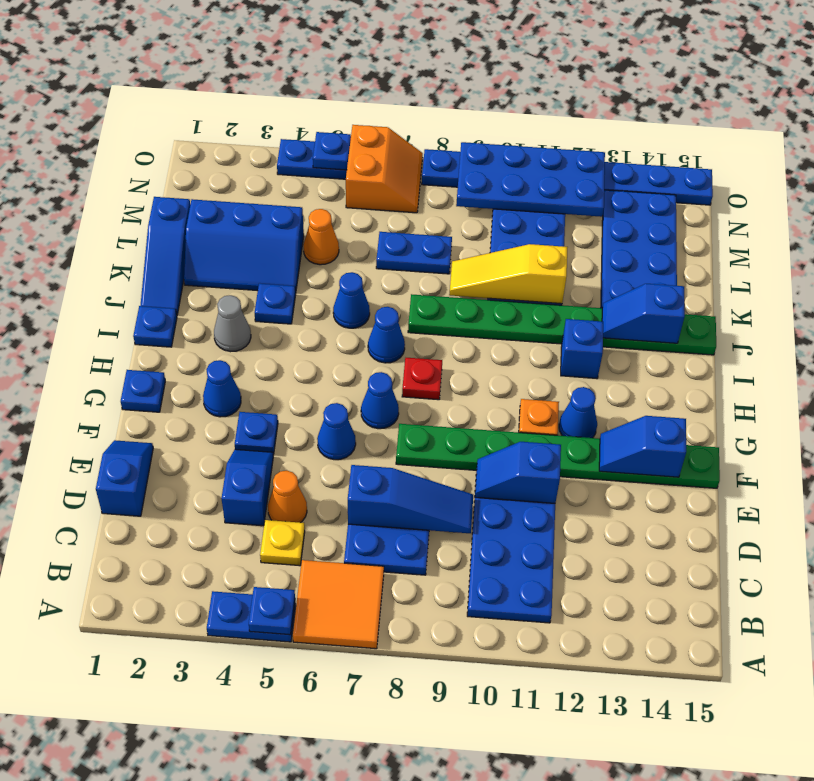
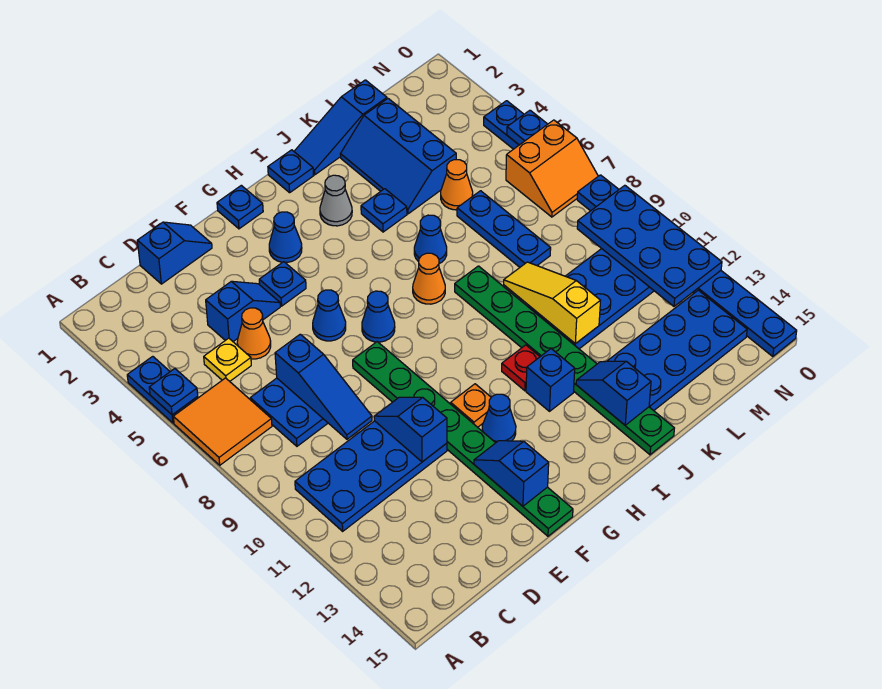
red plate H8 level 1 -> red plate I11 level 1
blue cone I7 level 1 -> orange cone I7 level 1
blue plate L7:L8 level 1 -> blue plate L6:L8 level 1

